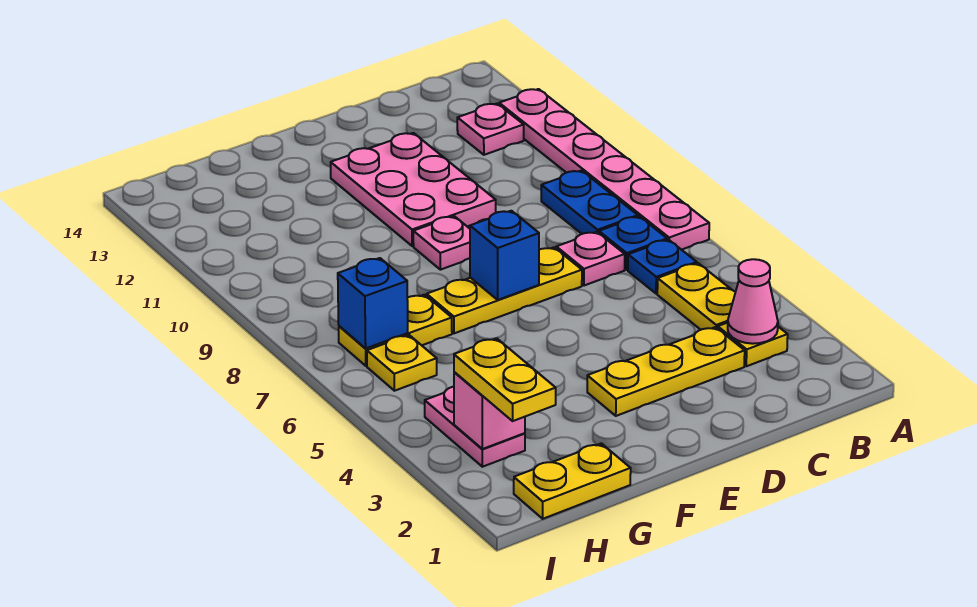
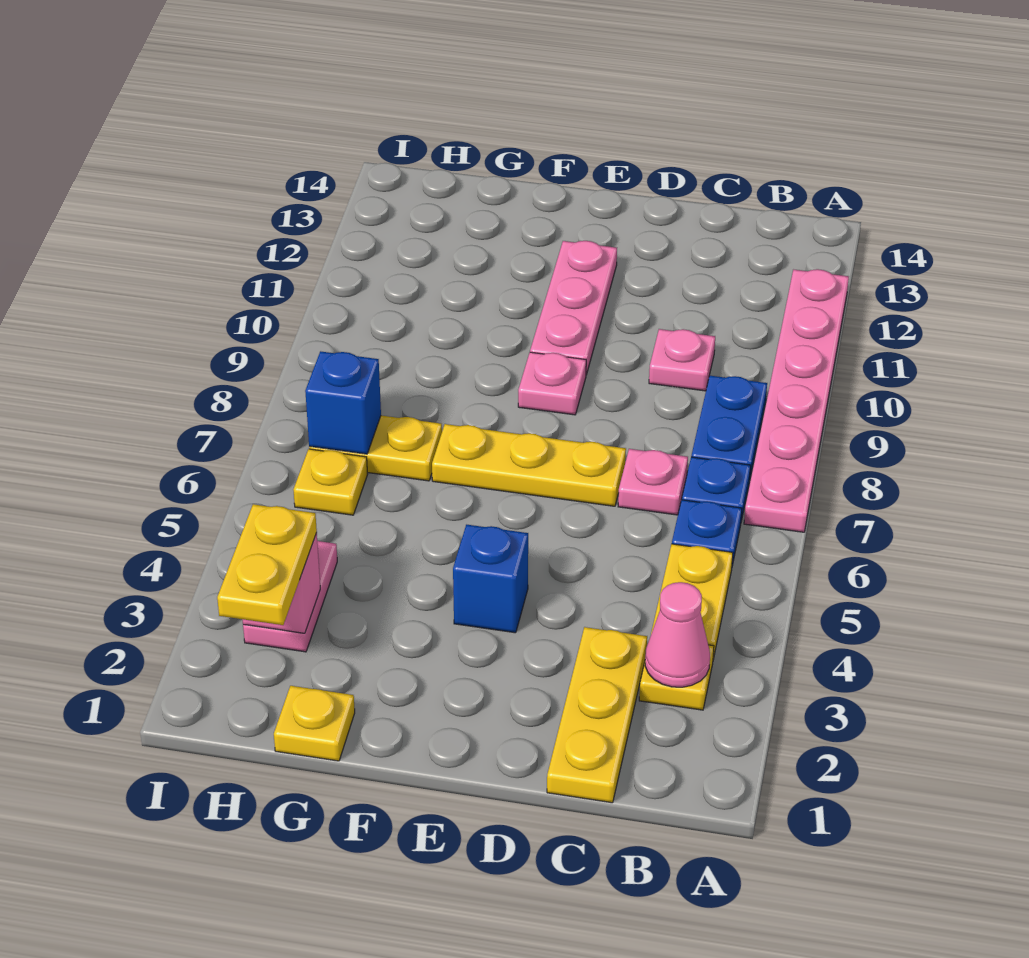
pink plate B12 level 1 -> pink plate C10 level 1
yellow plate C3:E3 level 1 -> yellow plate C1:C3 level 1
pink plate D10:E12 level 1 -> pink plate E10:E12 level 1
blue brick E7 level 2 -> blue brick E4 level 1
yellow plate G1:H1 level 1 -> yellow plate G1 level 1

